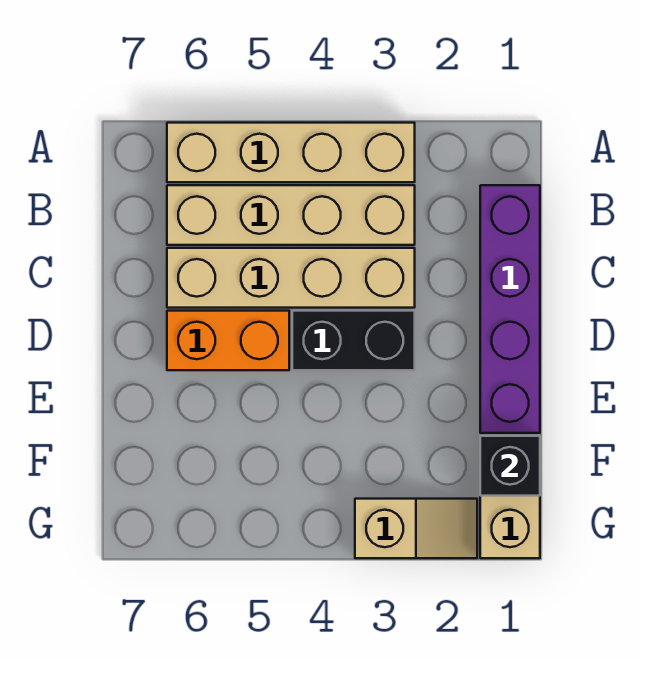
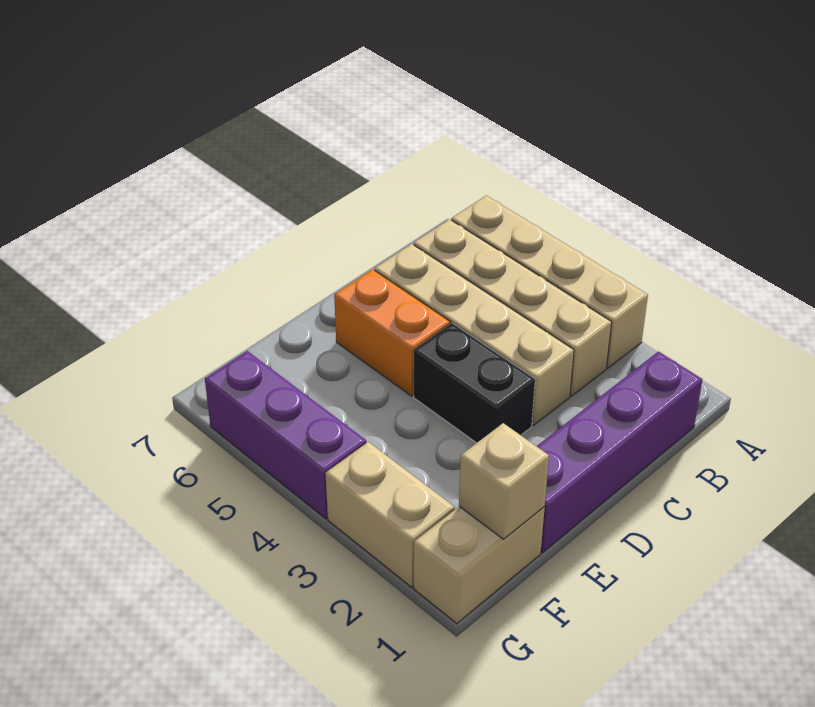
black brick F1 level 2 -> tan brick F1 level 2
tan slope G2:G3 level 1 top 3 -> tan brick G2:G3 level 1
none -> purple brick G4:G6 level 1

